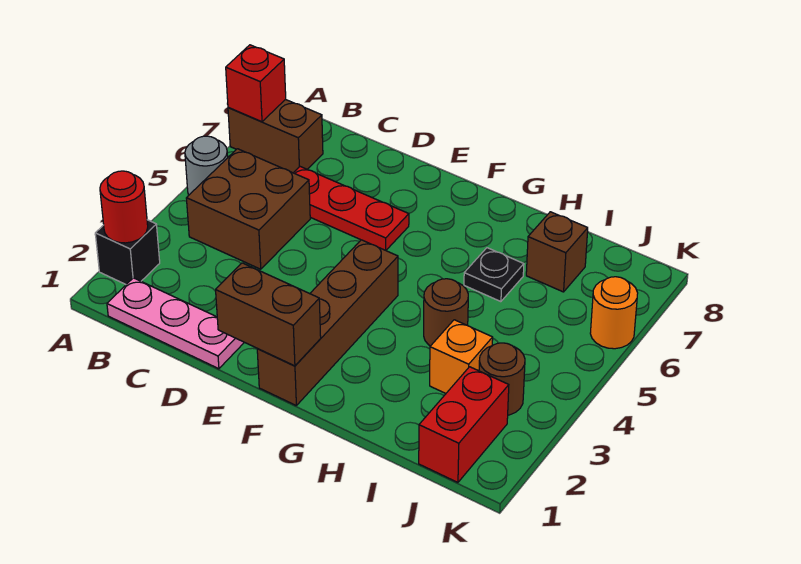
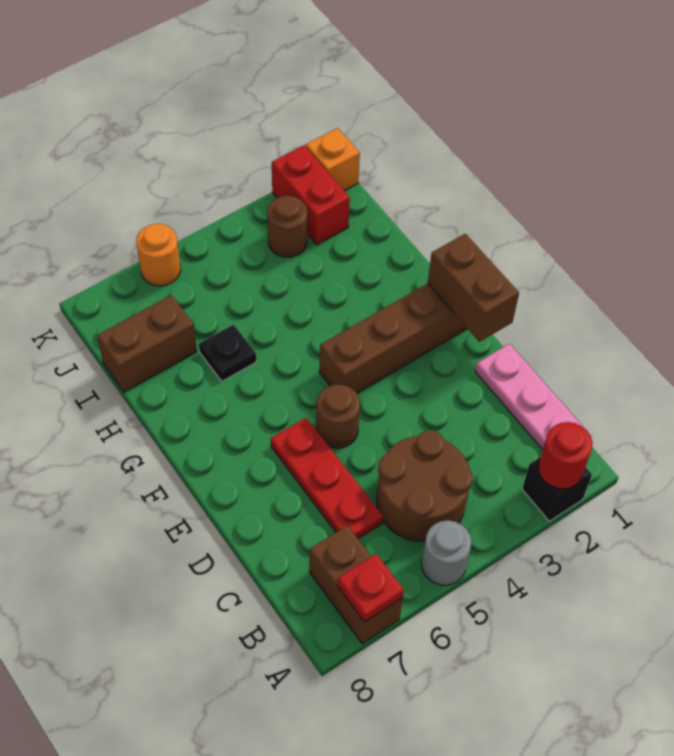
red brick A7 level 2 -> red plate A7 level 2
brown brick B4:C5 level 1 -> brown round brick B4:C5 level 1
brown round brick H4 level 1 -> brown round brick E5 level 1
orange brick I3 level 1 -> orange brick K1 level 1
brown brick I7 level 1 -> brown brick I7:I8 level 1
red brick J1:J2 level 1 -> red brick J2:K2 level 1

